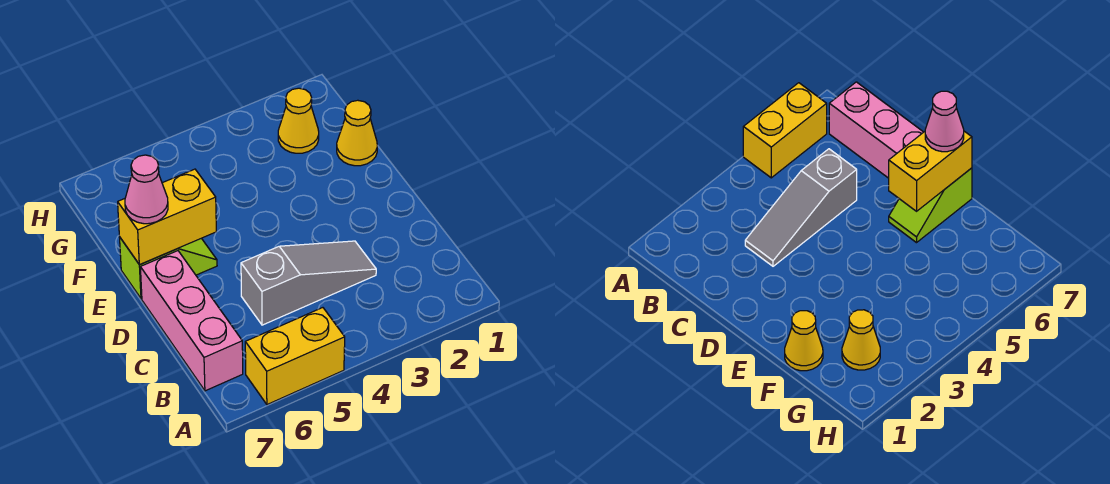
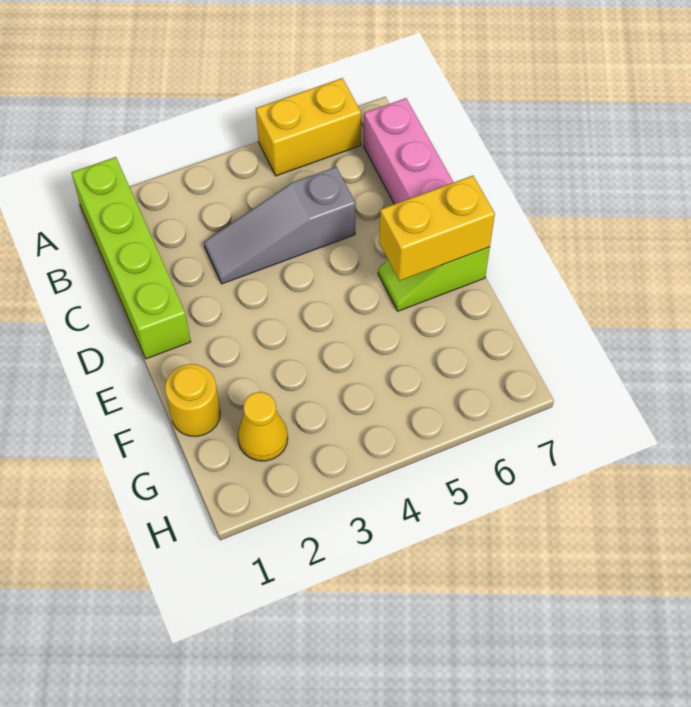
none -> lime brick A1:D1 level 1
pink cone E7 level 3 -> none
yellow cone F1 level 1 -> yellow round brick F1 level 1

